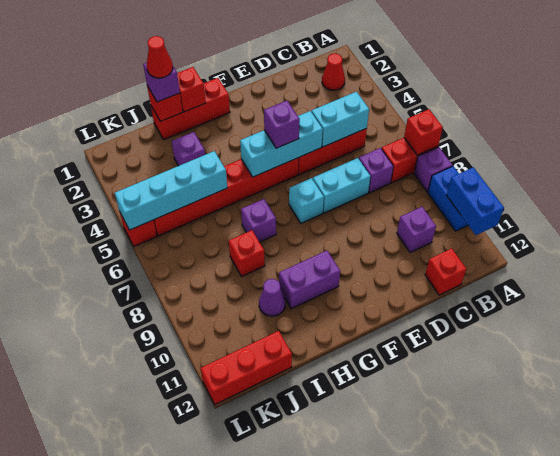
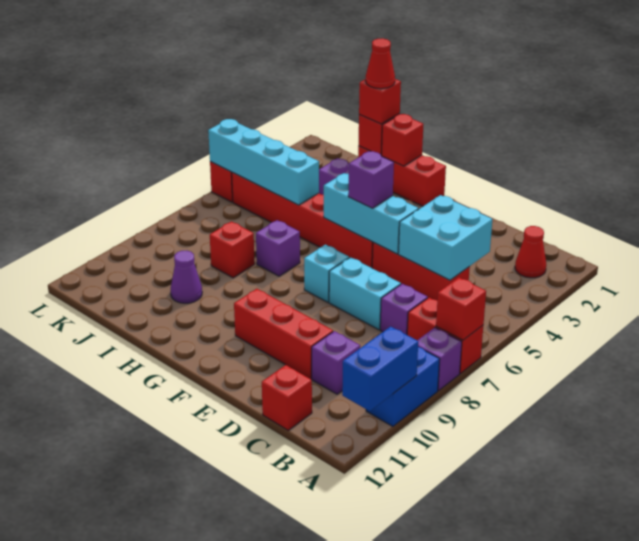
cyan brick C5:D5 level 2 -> cyan brick C4:D5 level 2
purple brick G10:H10 level 1 -> none
purple brick I1 level 3 -> red brick I1 level 3
red brick J12:L12 level 1 -> red brick D10:F10 level 1

